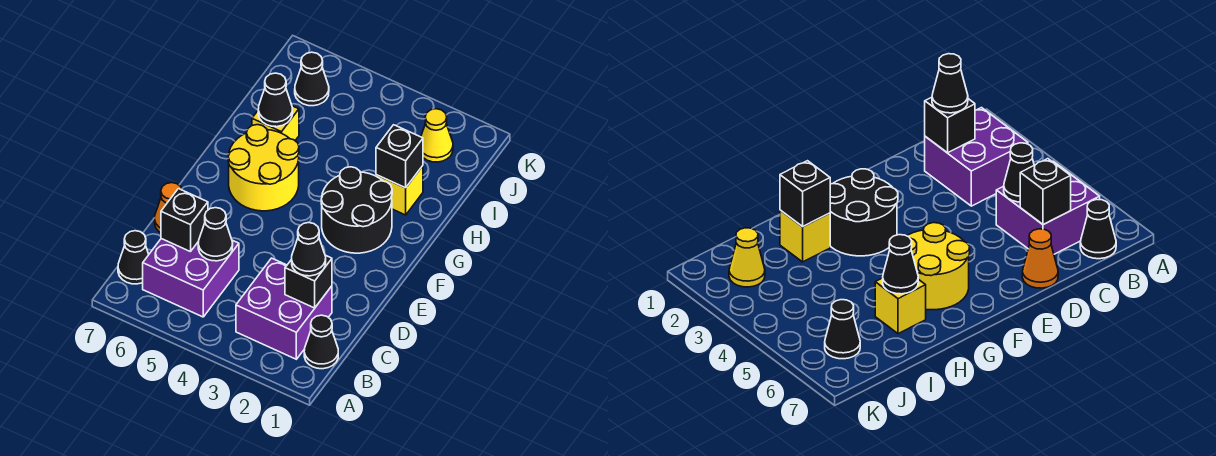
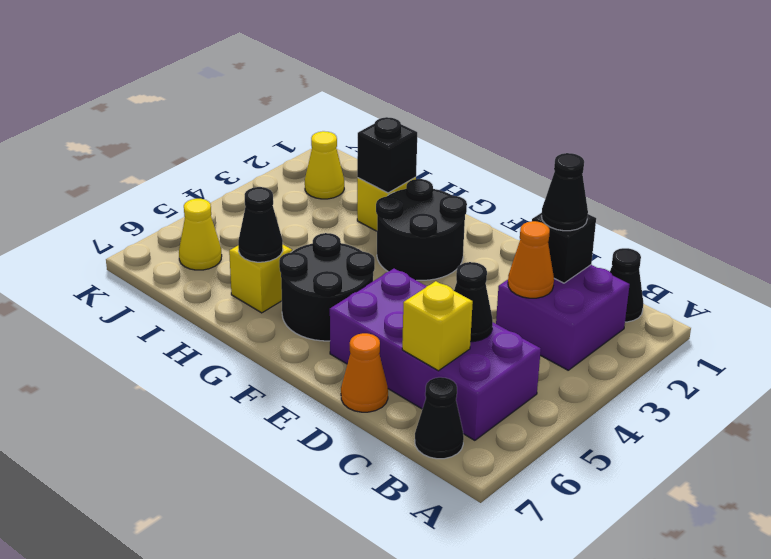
purple brick B5:C6 level 1 -> purple brick B5:E6 level 1
none -> orange cone C3 level 2
black brick C6 level 2 -> yellow brick C6 level 2
yellow round brick F5:G6 level 1 -> black round brick F5:G6 level 1
black cone J6 level 1 -> yellow cone J6 level 1

